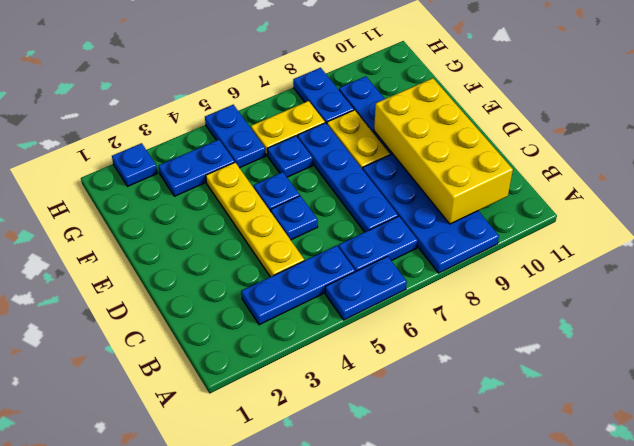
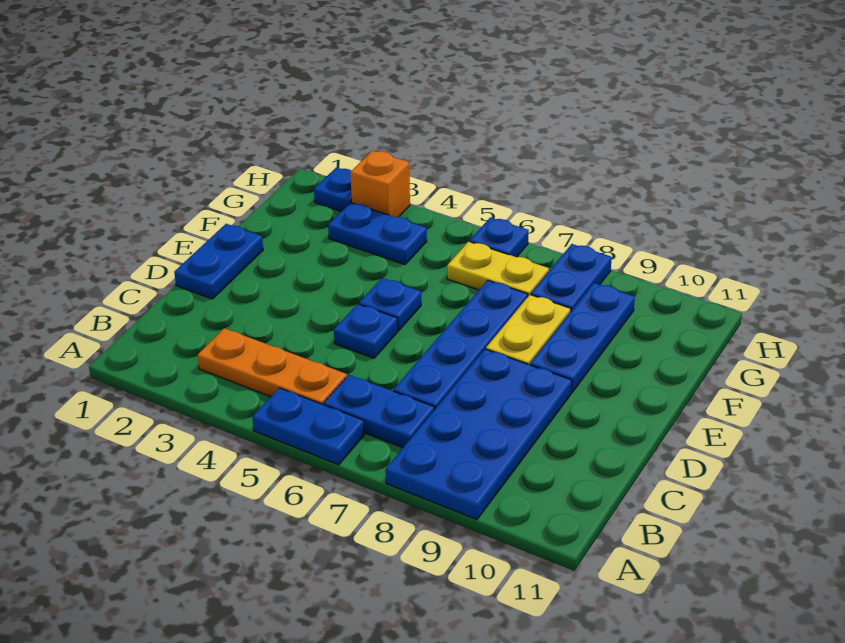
blue plate B3:B5 level 1 -> orange plate B3:B5 level 1
yellow brick B9:E10 level 2 -> none
yellow plate C4:F4 level 1 -> none
blue plate F6 level 1 -> blue plate H6 level 1
blue plate G5:H5 level 1 -> blue plate D1:E1 level 1
none -> orange brick H3 level 1

